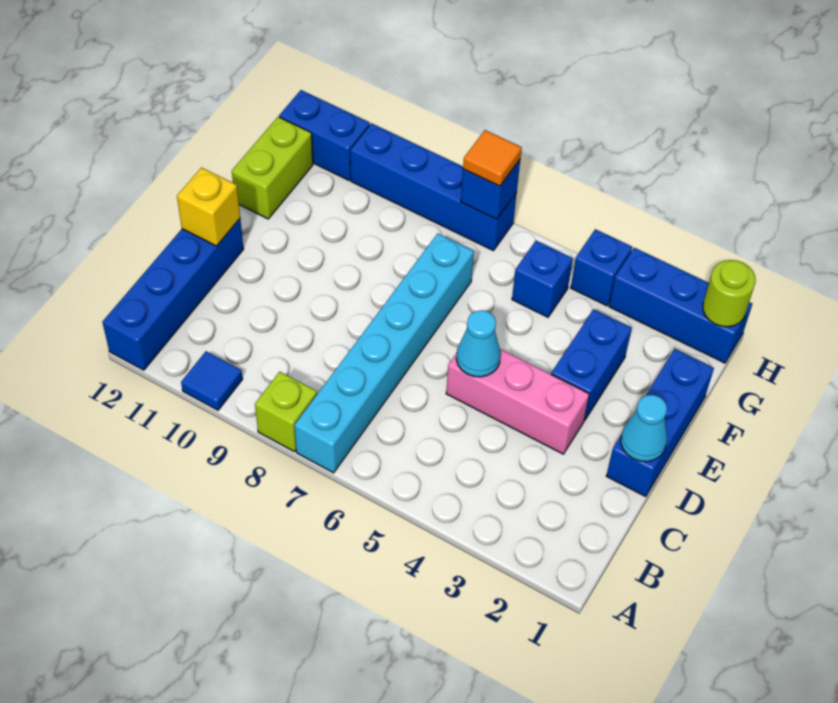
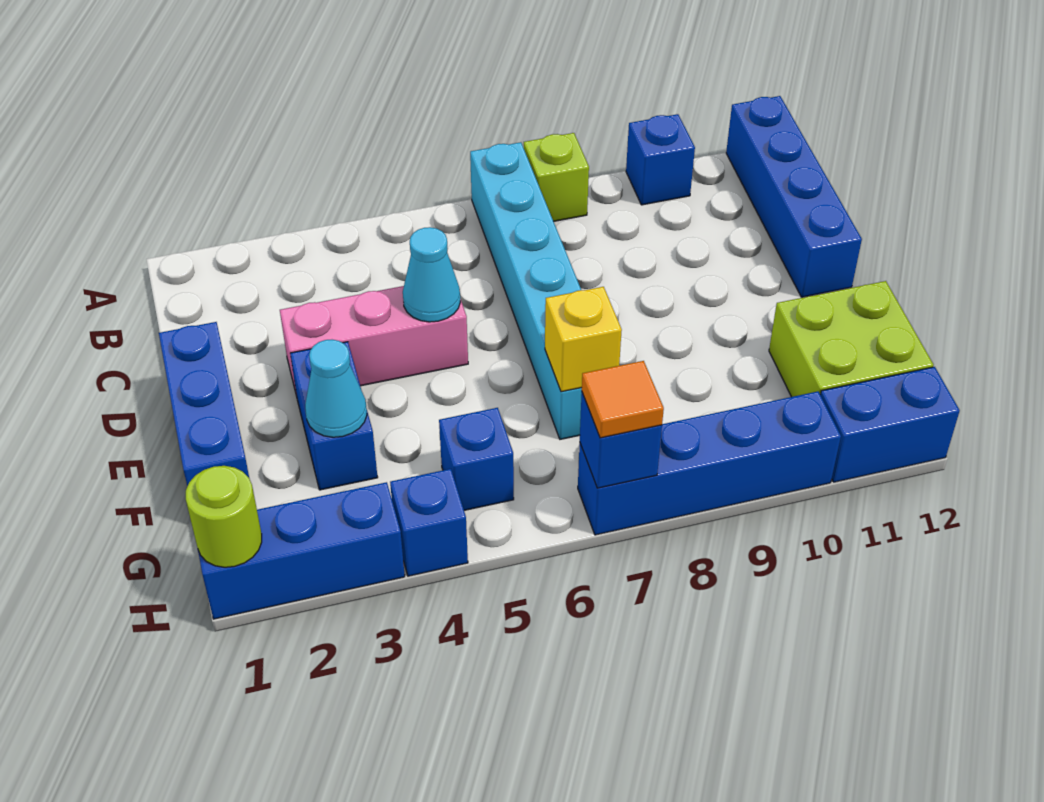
blue tile A10 level 1 -> blue brick A10 level 1
cyan cone D1 level 2 -> cyan cone F3 level 2
yellow brick D12 level 2 -> yellow brick F7 level 2
lime brick F12:G12 level 1 -> lime brick F11:G12 level 1

